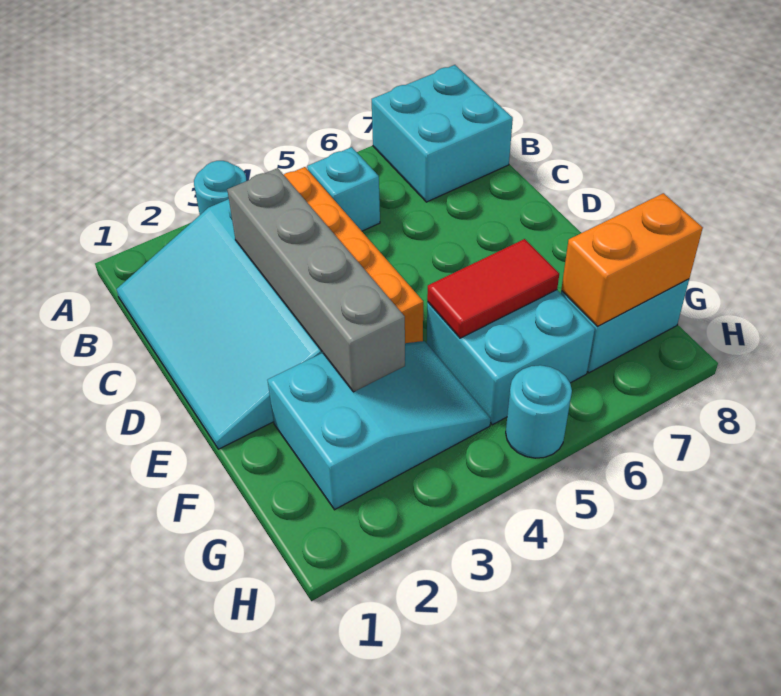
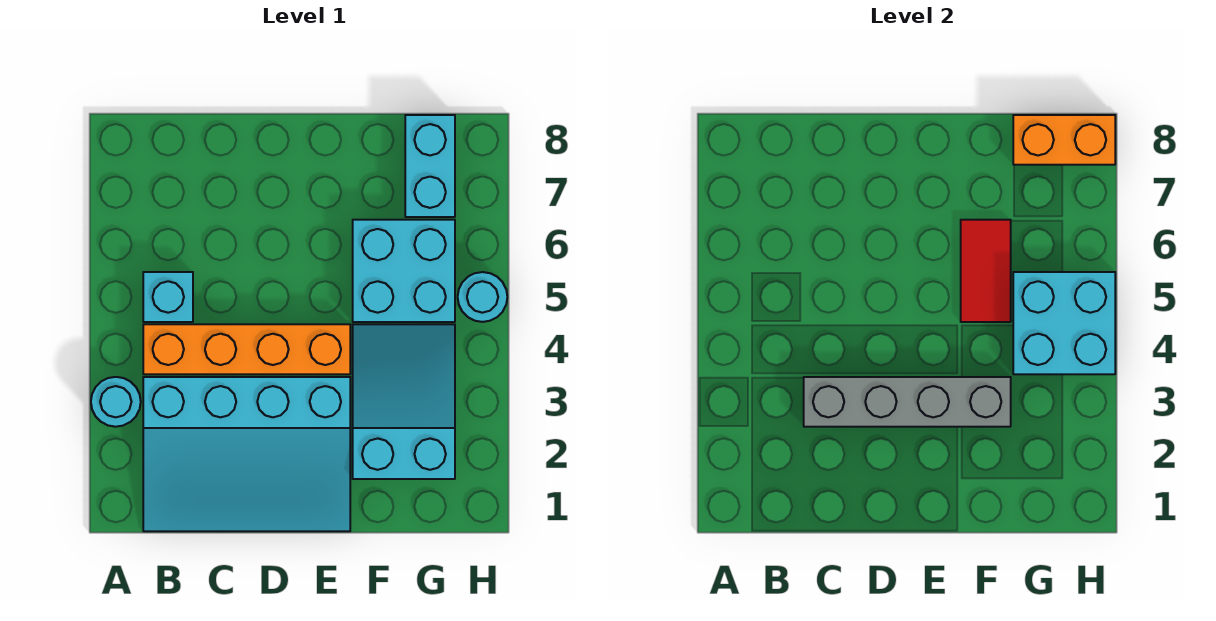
cyan brick A7:B8 level 1 -> cyan brick G4:H5 level 2
orange brick G7:G8 level 2 -> orange brick G8:H8 level 2

